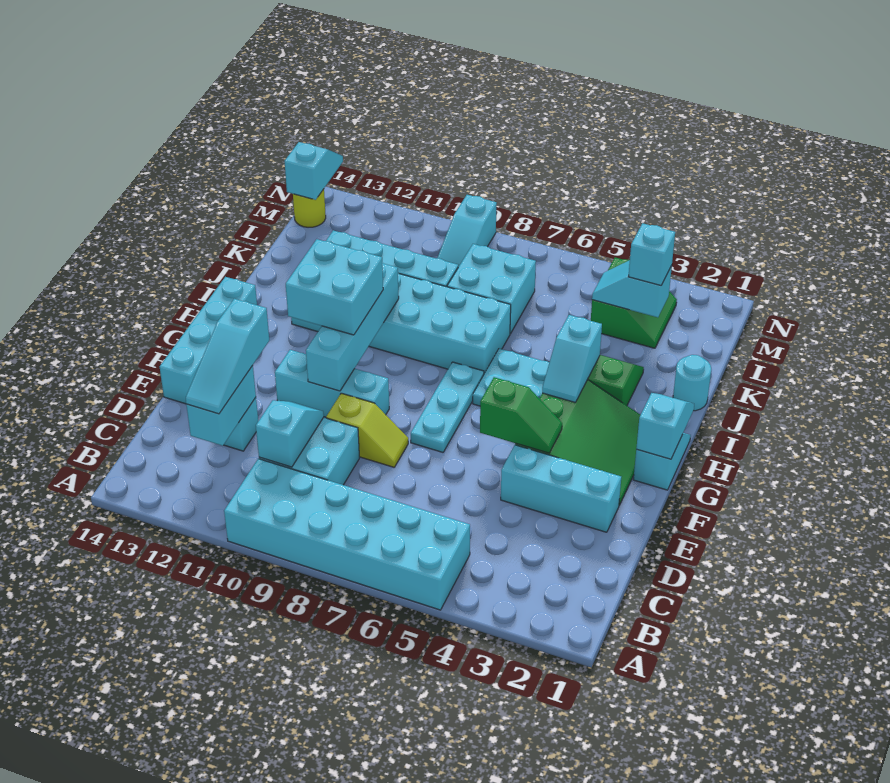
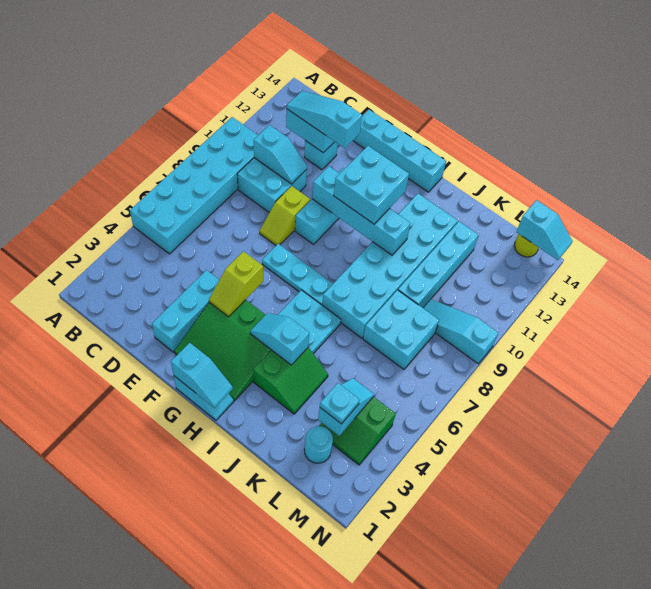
green slope F4:F5 level 2 top 5 -> lime slope F4:F5 level 2 top 5
cyan round brick J1 level 1 -> cyan round brick L2 level 1
cyan brick L3 level 3 -> cyan plate L3 level 3

